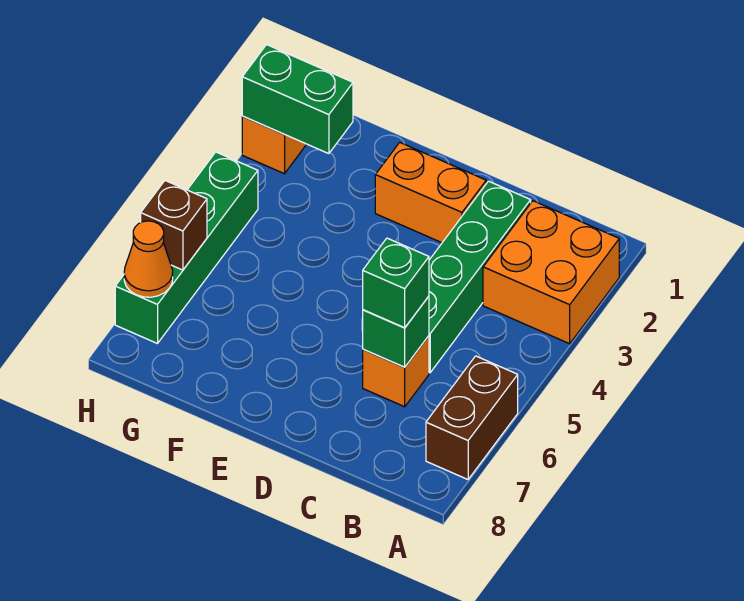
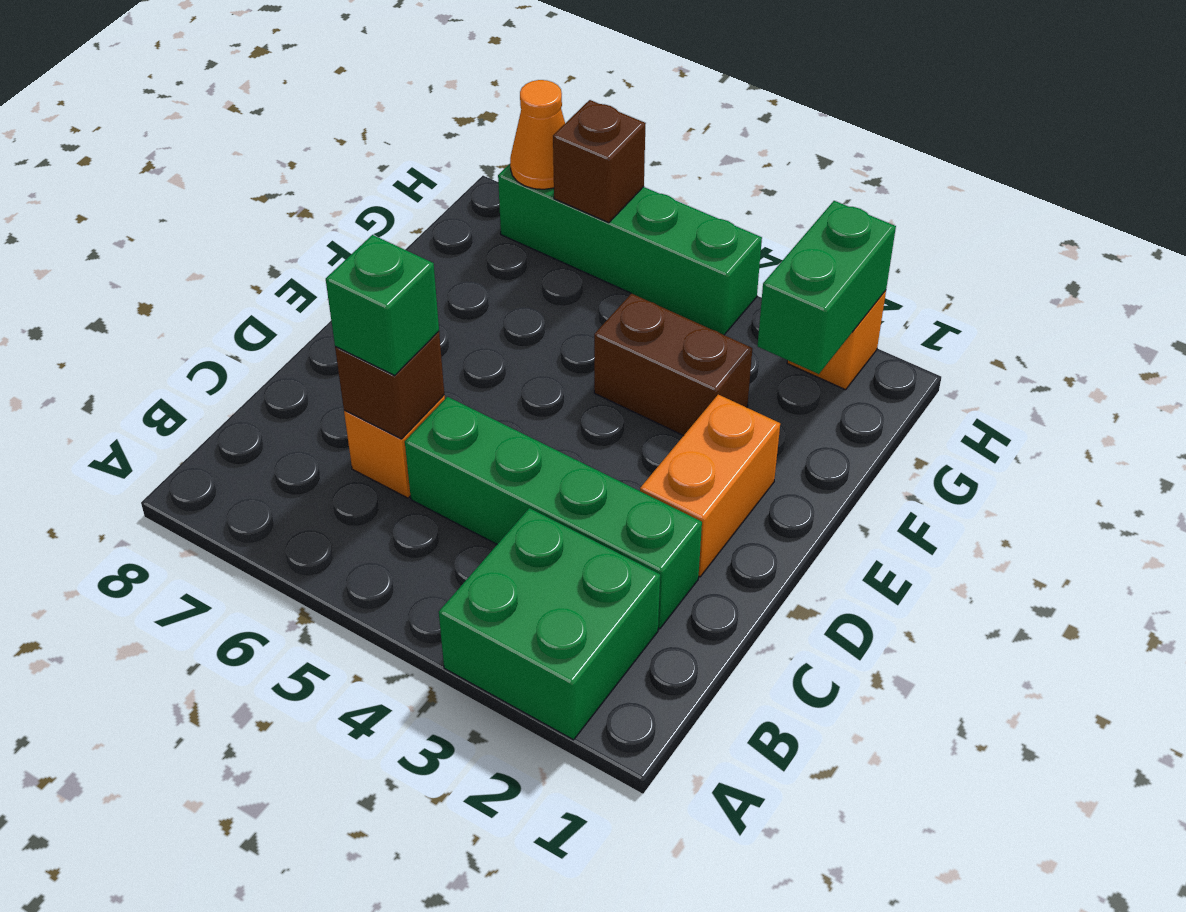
orange brick A2:B3 level 1 -> green brick A2:B3 level 1
brown brick A6:A7 level 1 -> brown brick F3:F4 level 1
green brick C6 level 2 -> brown brick C6 level 2

